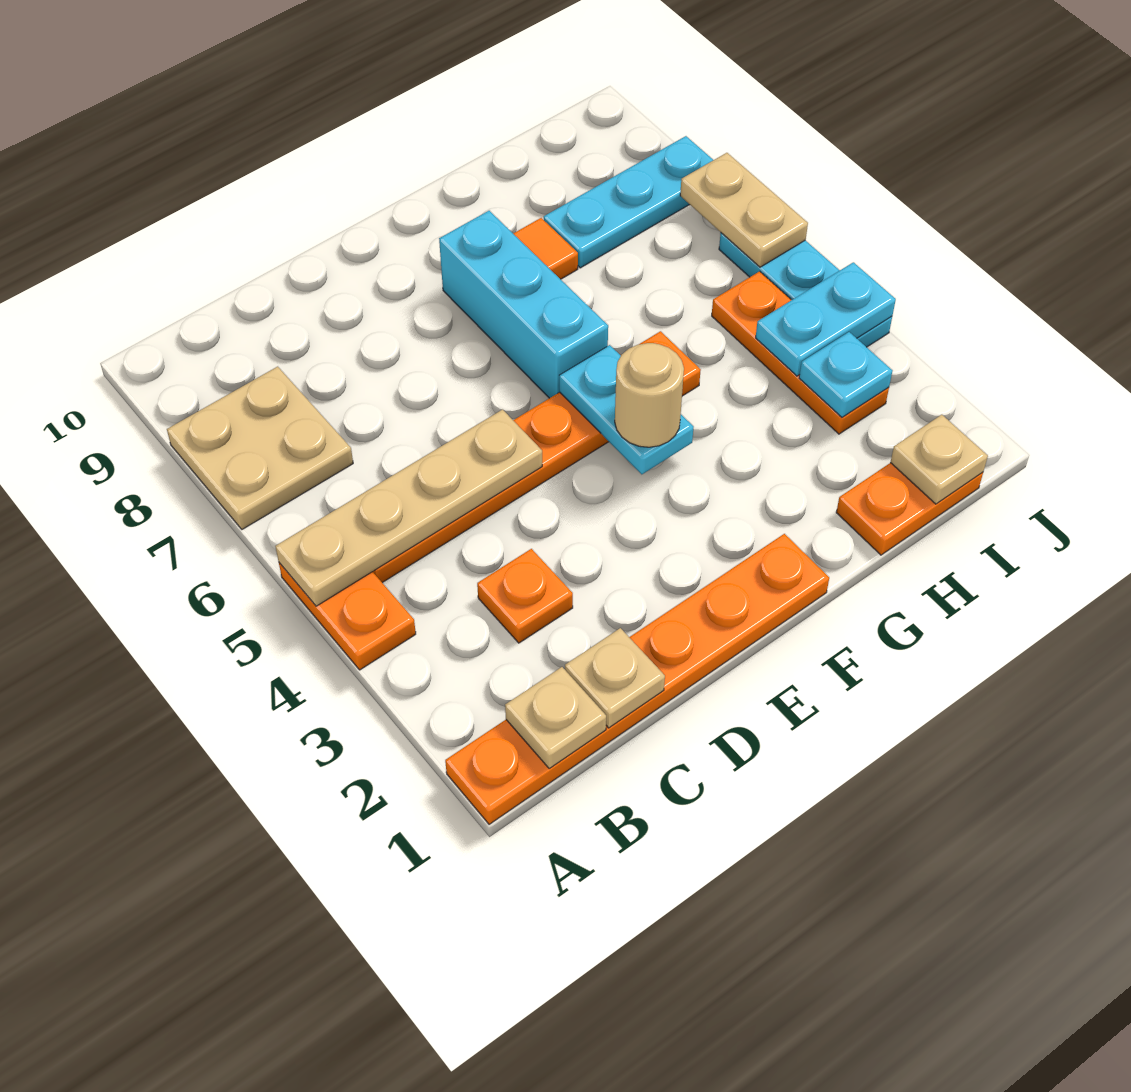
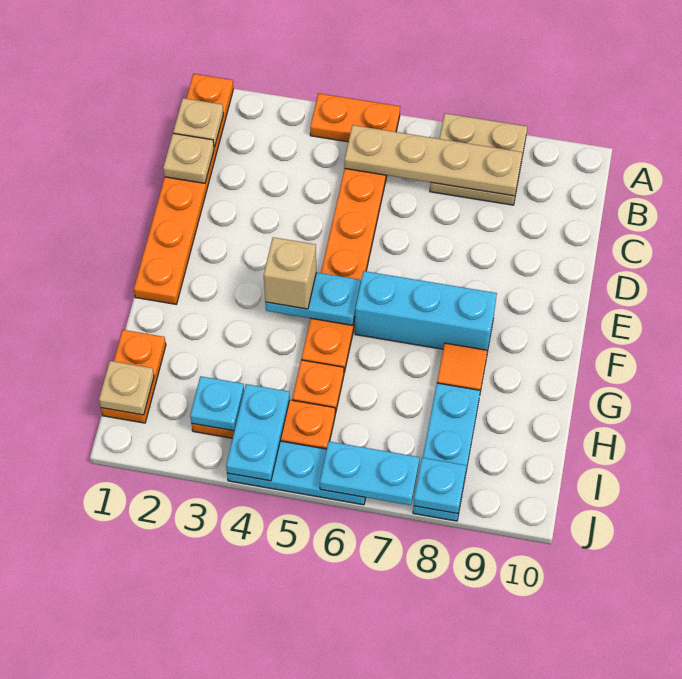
tan plate A5:D5 level 2 -> tan plate B5:B8 level 2
orange plate C3 level 1 -> orange plate H5 level 1
tan round brick F4 level 3 -> tan brick F4 level 3
tan plate J6:J7 level 2 -> cyan plate J6:J7 level 2
none -> cyan plate J8 level 2

